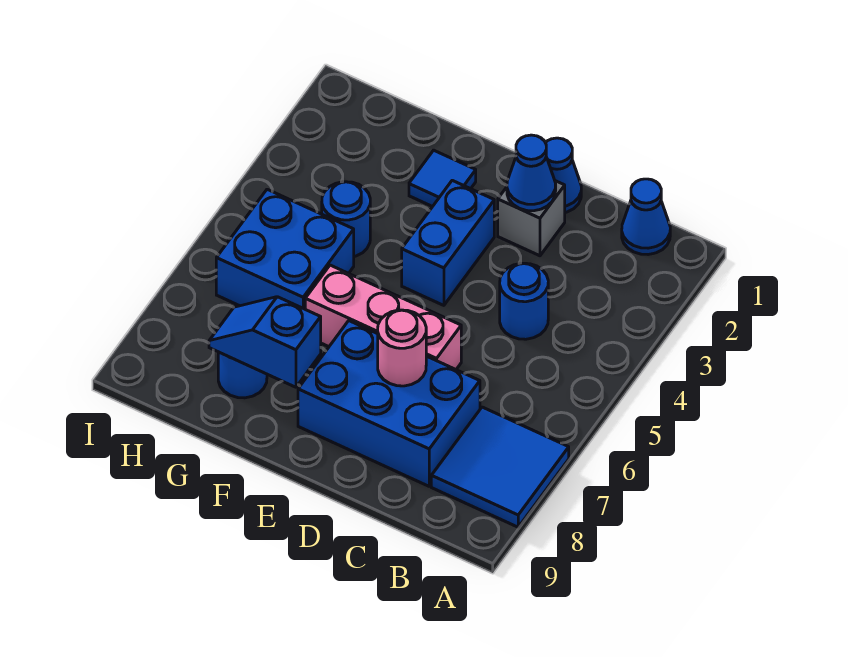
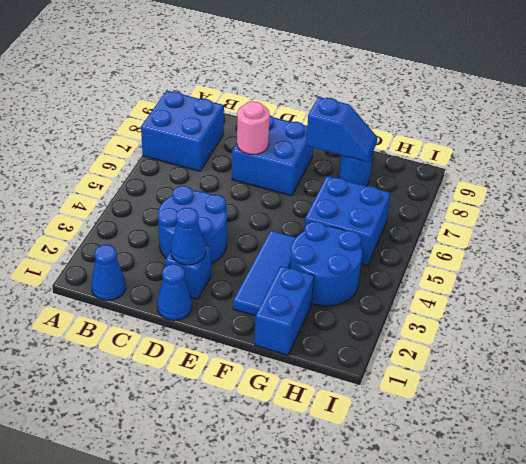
blue tile A7:B8 level 1 -> blue brick A7:B8 level 1
blue round brick C4 level 1 -> blue round brick C3:D4 level 1
blue brick C7:E8 level 1 -> blue brick D7:E8 level 1
grey brick D2 level 1 -> blue brick D2 level 1
pink brick D6:F6 level 1 -> none
blue brick E3:E4 level 1 -> blue brick G1:G2 level 1
blue tile F2 level 1 -> blue tile F2:F4 level 1
blue round brick G4 level 1 -> blue round brick G3:H4 level 1

